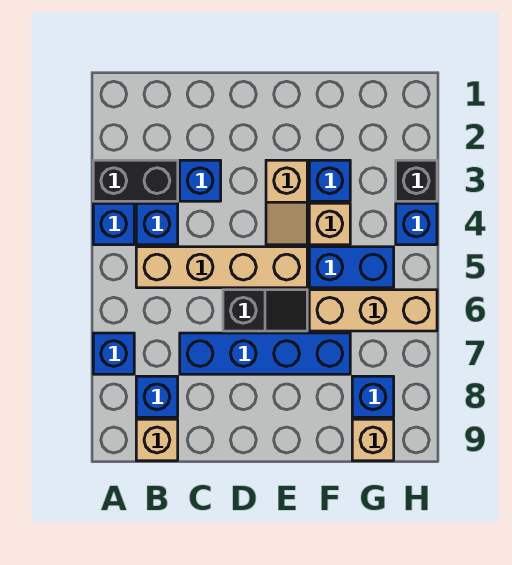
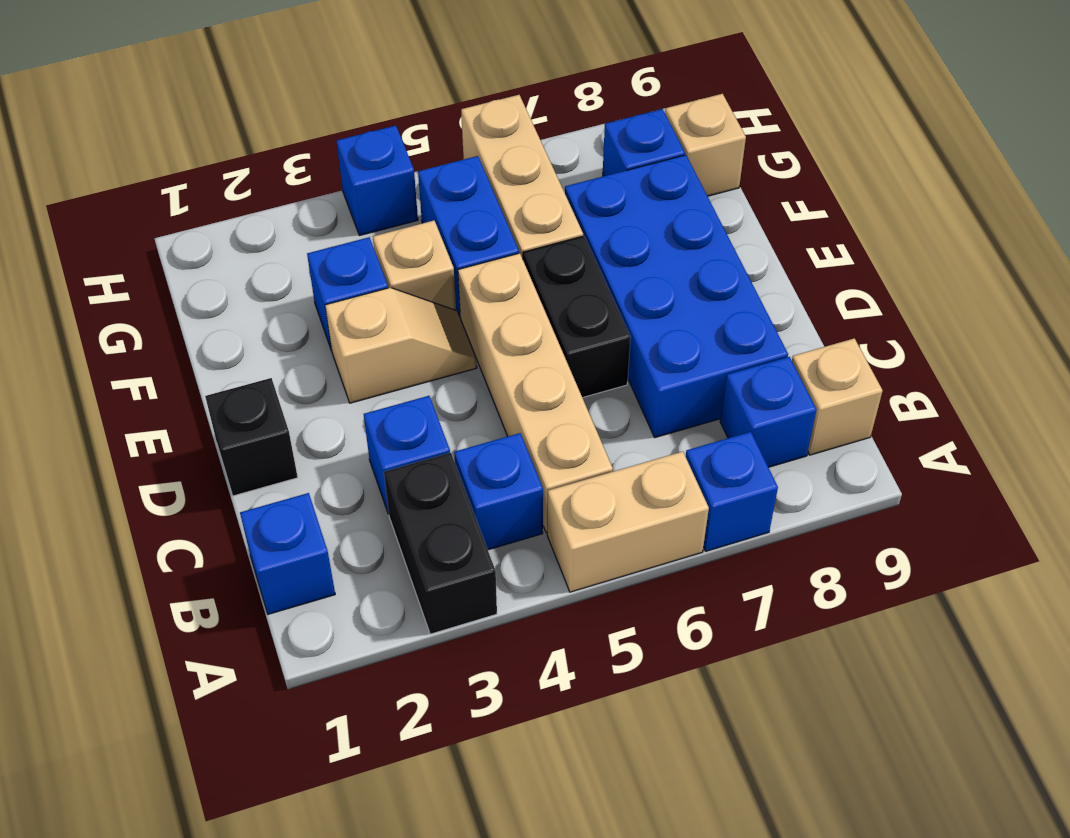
blue brick A4 level 1 -> blue brick B1 level 1
none -> tan brick A5:A6 level 1
blue brick C7:F7 level 1 -> blue brick C7:F8 level 1
black slope D6:E6 level 1 top D -> black brick D6:E6 level 1
black brick H3 level 1 -> black brick D1 level 1

